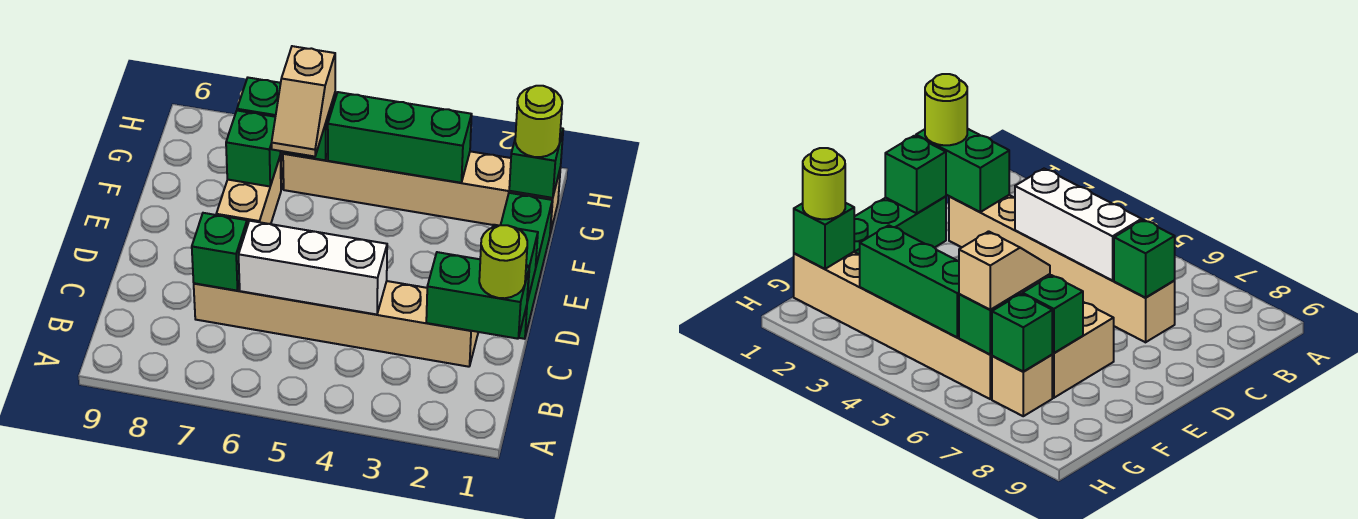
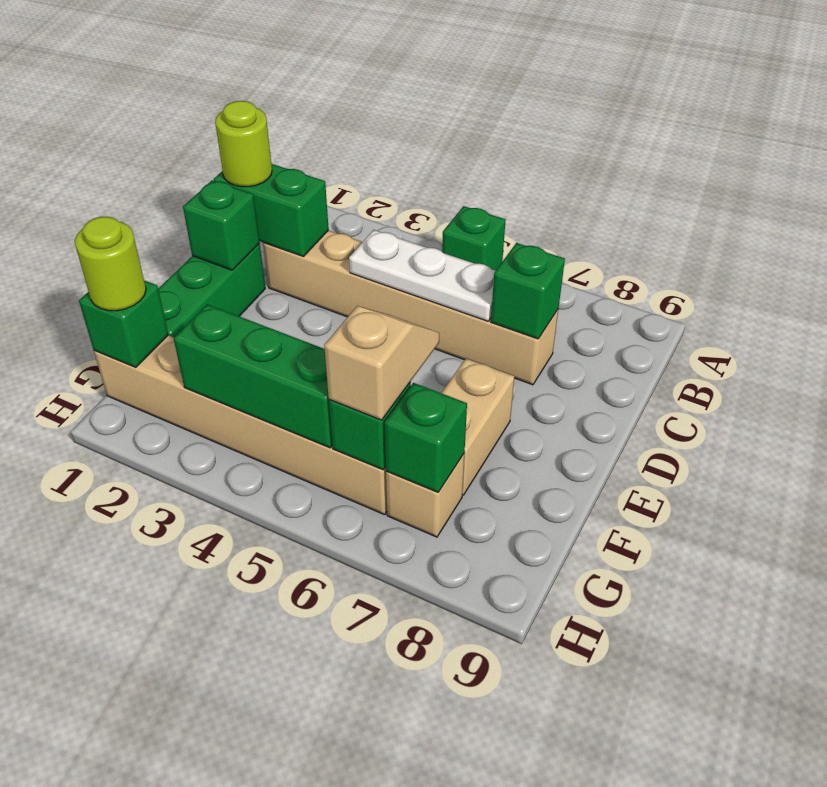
white brick C4:C6 level 2 -> white plate C4:C6 level 2
green brick F7 level 2 -> green brick A5 level 1

